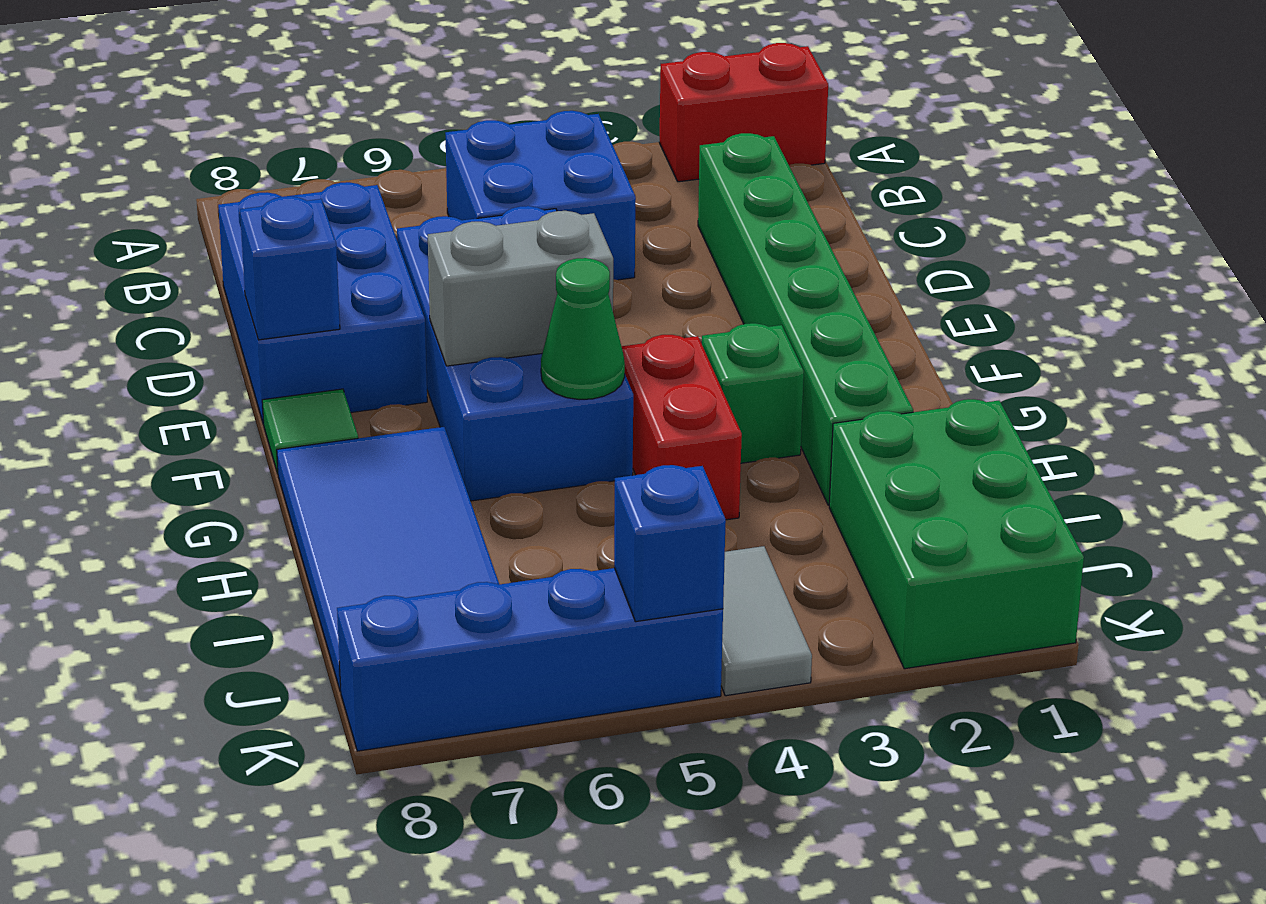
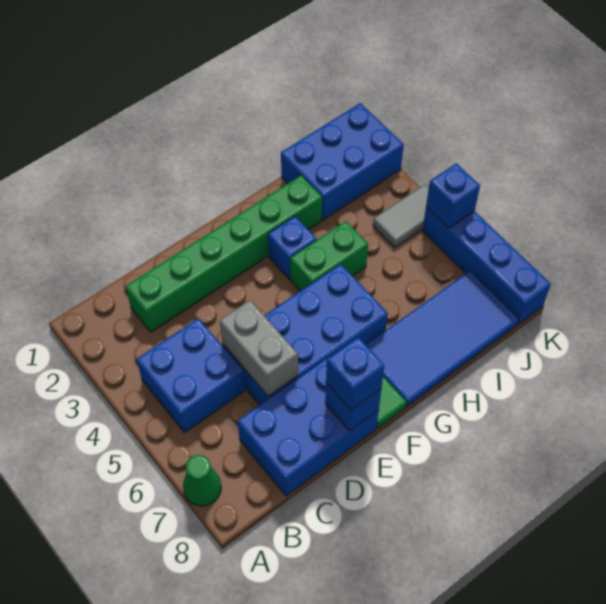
red brick A1:A2 level 1 -> none
none -> blue brick E8 level 3
grey brick F5:F6 level 2 -> grey brick D5:D6 level 2
green brick G3 level 1 -> blue brick G3 level 1
red brick G4:H4 level 1 -> green brick G4:H4 level 1
green cone G5 level 2 -> green cone A7 level 1
green brick I1:K2 level 1 -> blue brick I1:K2 level 1

